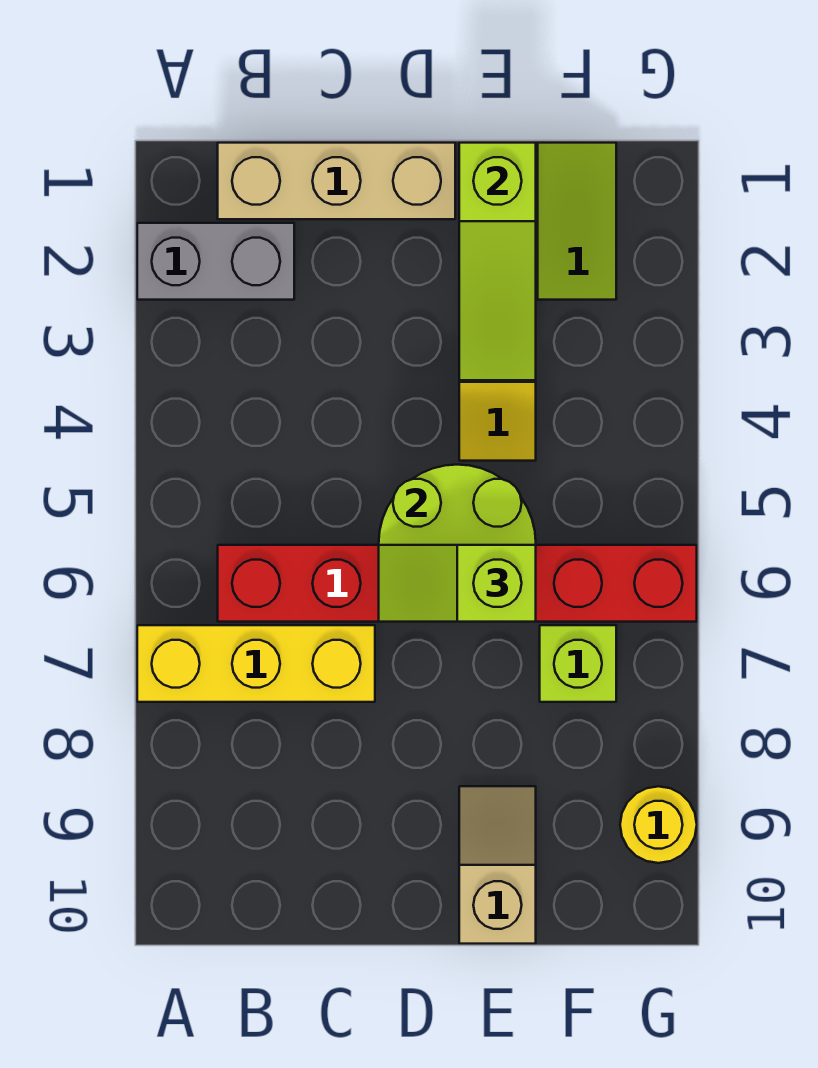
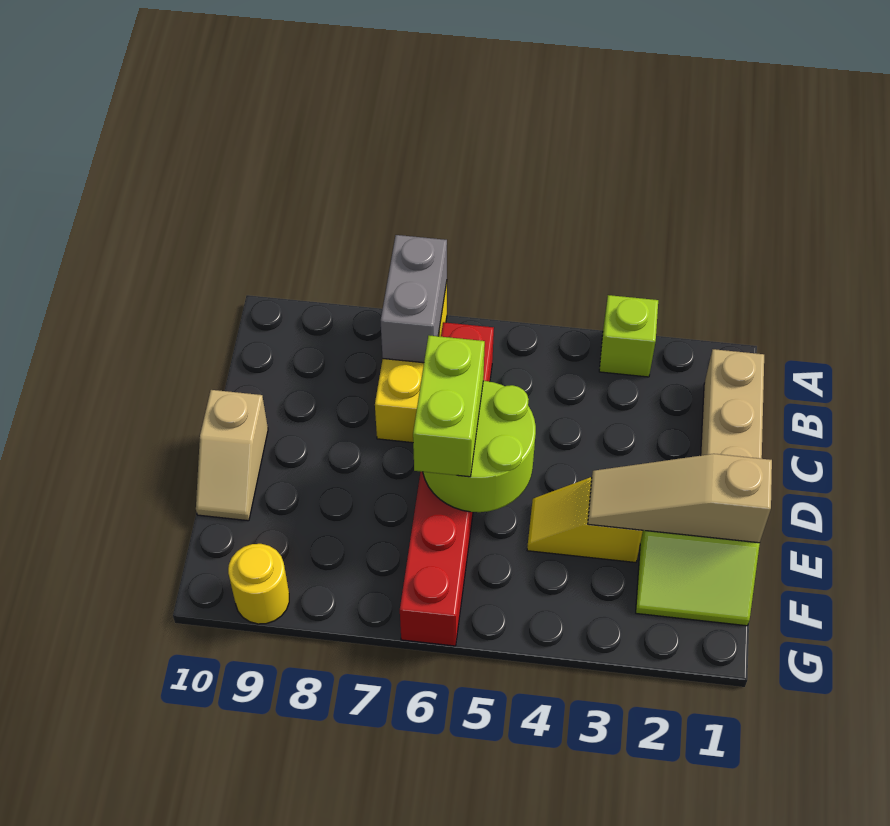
grey brick A2:B2 level 1 -> grey brick A7:B7 level 2
lime slope D6:E6 level 3 top E -> lime brick D6:E6 level 3
lime slope E1:E3 level 2 top 1 -> tan slope E1:E3 level 2 top 1
tan slope E9:E10 level 1 top 10 -> tan slope D10:E10 level 1 top D
lime brick F7 level 1 -> lime brick A3 level 1

